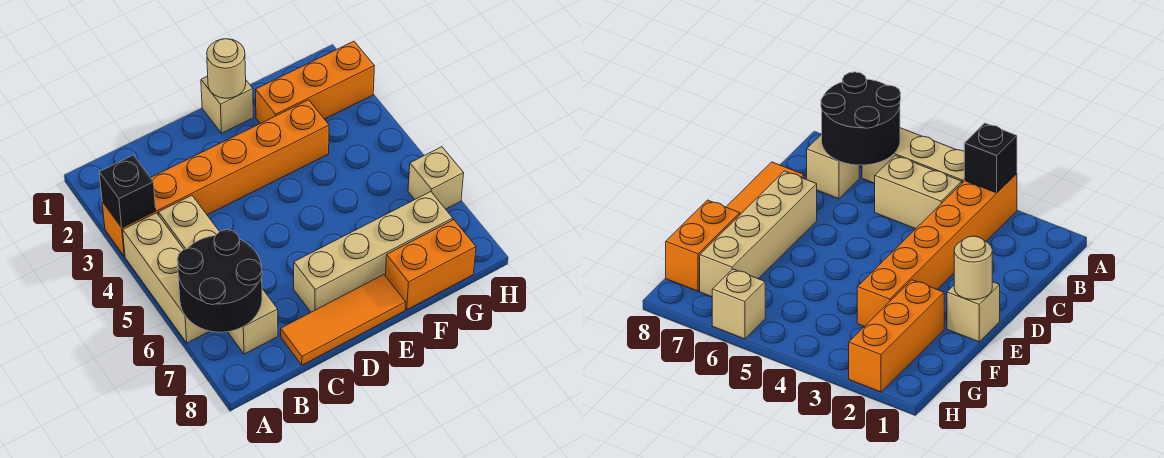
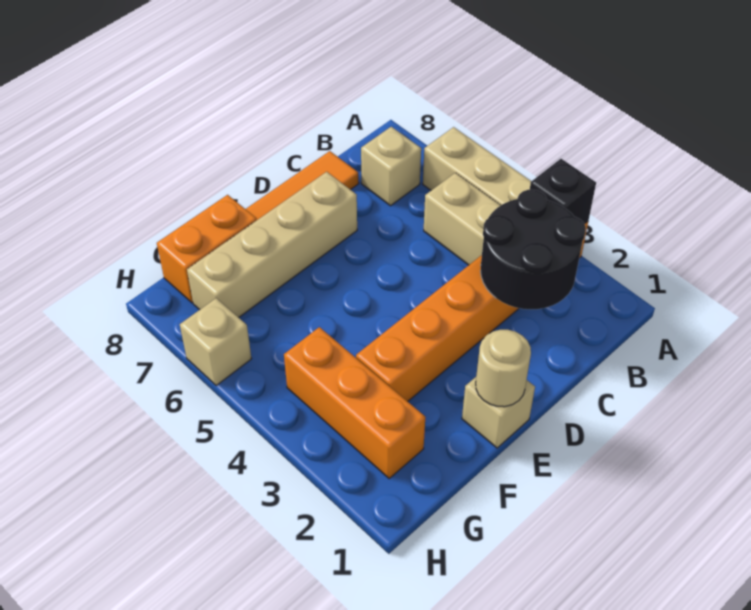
black round brick A6:B7 level 2 -> black round brick B2:C3 level 2
orange brick F2:H2 level 1 -> orange brick G2:G4 level 1

